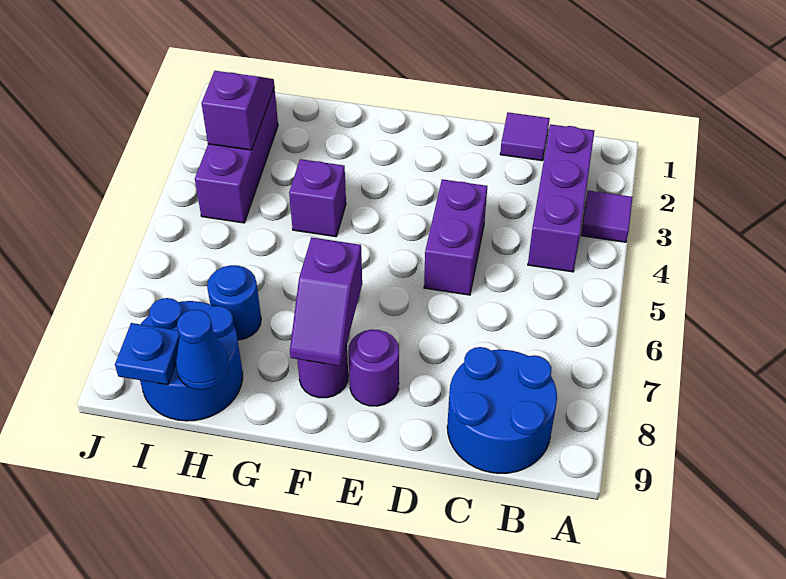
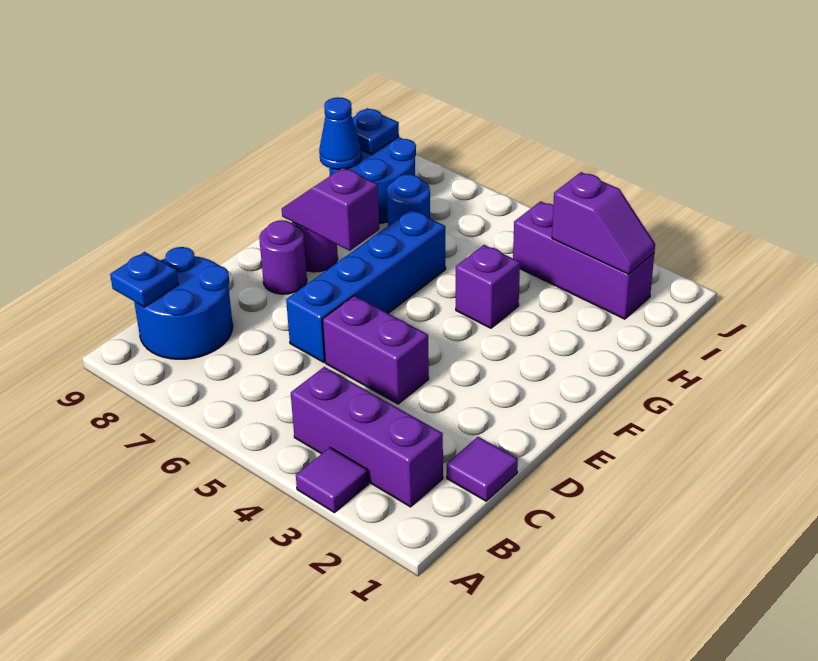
none -> blue plate B9 level 2
none -> blue brick D6:G6 level 1

